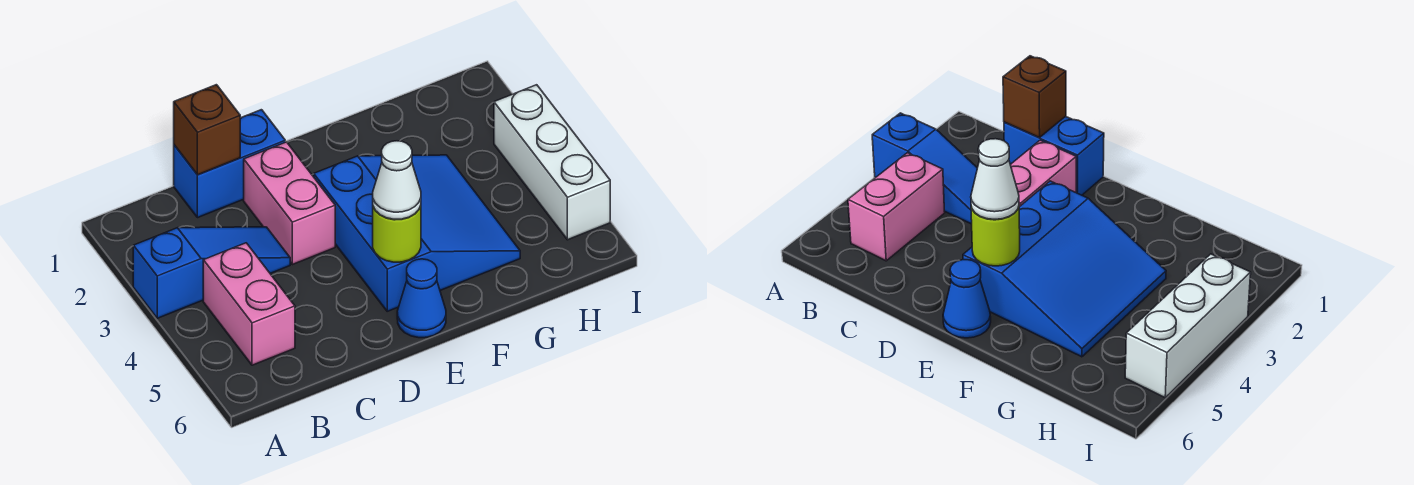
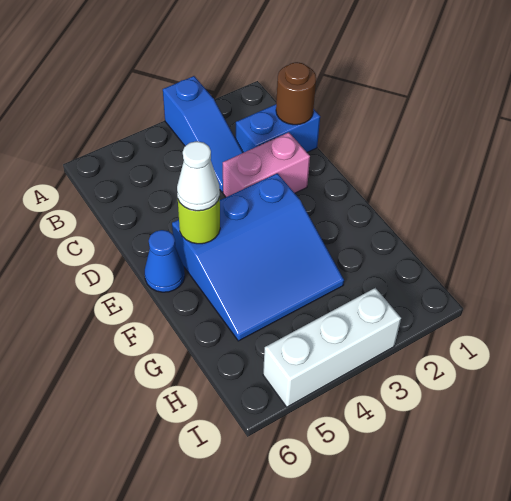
pink brick B4:B5 level 1 -> none
blue brick C1:D1 level 1 -> blue brick C1:C2 level 1
brown brick C1 level 2 -> brown round brick C1 level 2

